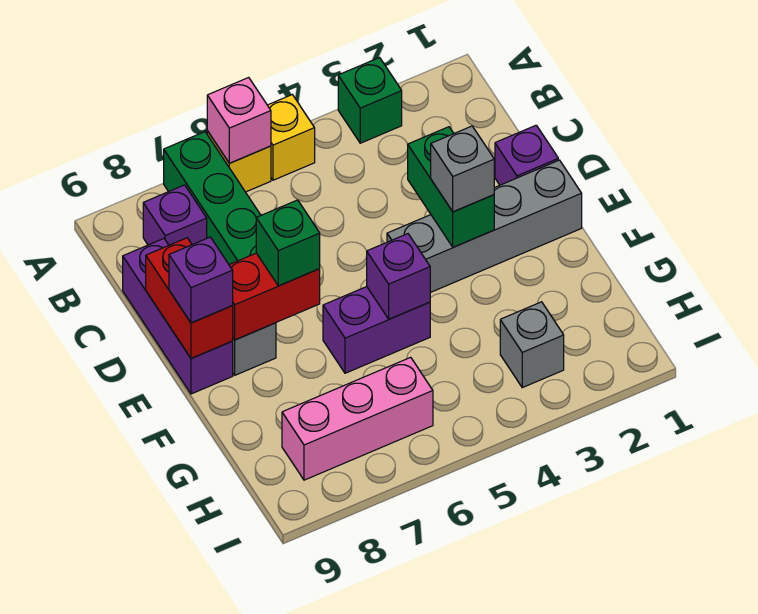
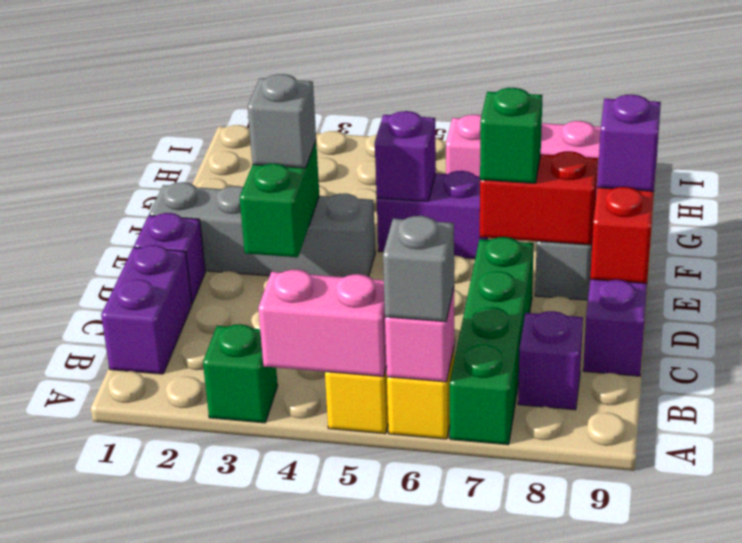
none -> pink brick A4:A5 level 2
none -> purple brick B1:C1 level 1
grey brick H3 level 1 -> grey brick A6 level 3

